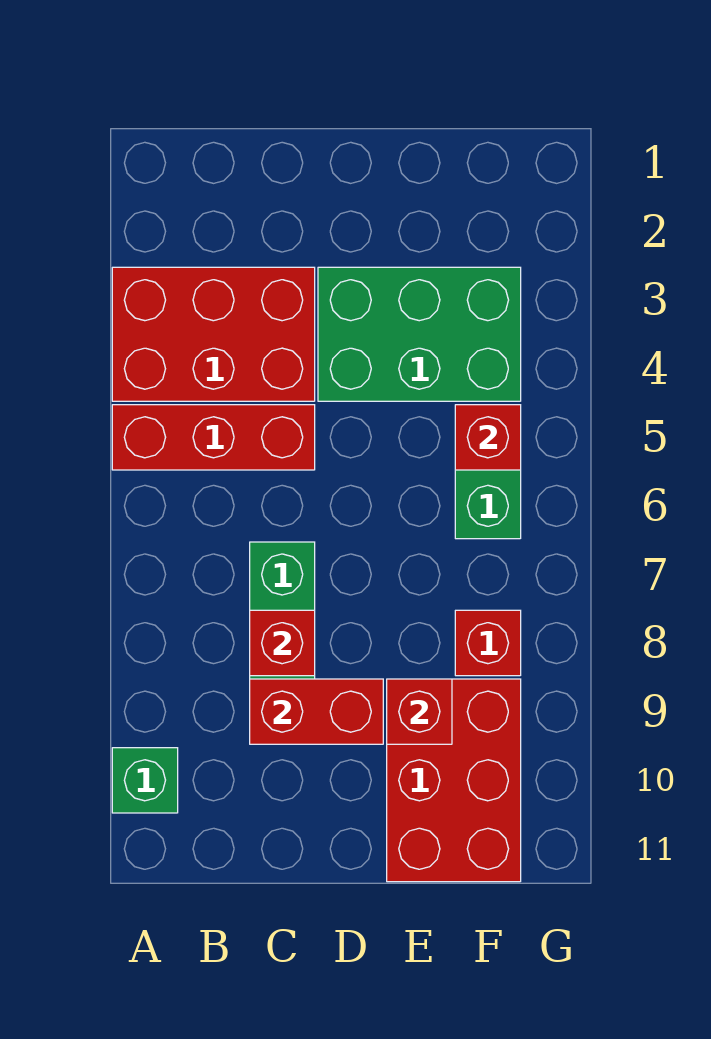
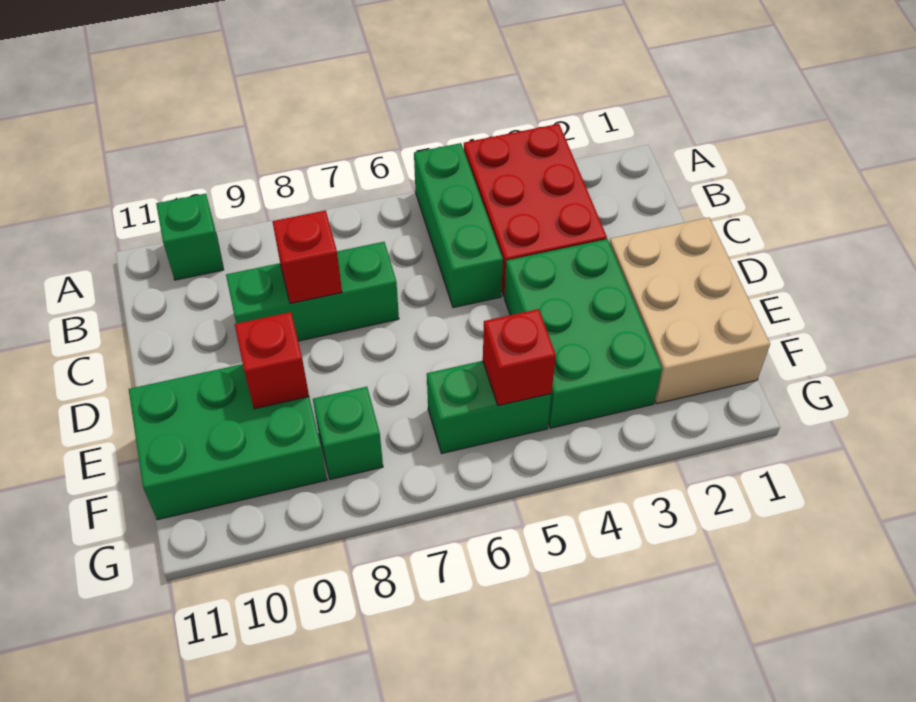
red brick A5:C5 level 1 -> green brick A5:C5 level 1
red brick C9:D9 level 2 -> none
none -> tan brick D1:F2 level 1
red brick E9:F11 level 1 -> green brick E9:F11 level 1
red brick F8 level 1 -> green brick F8 level 1

